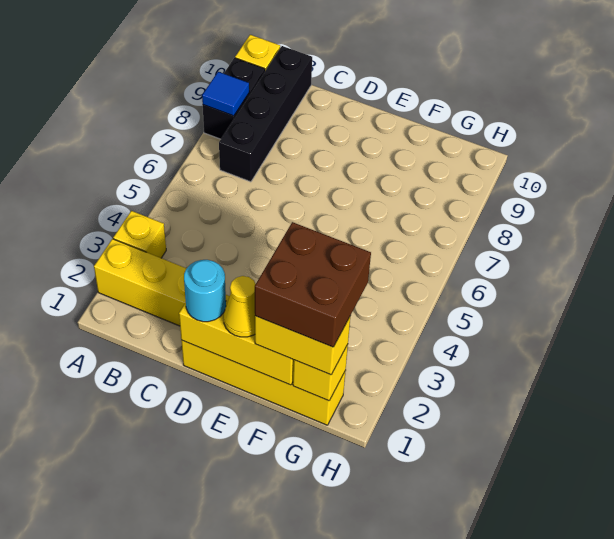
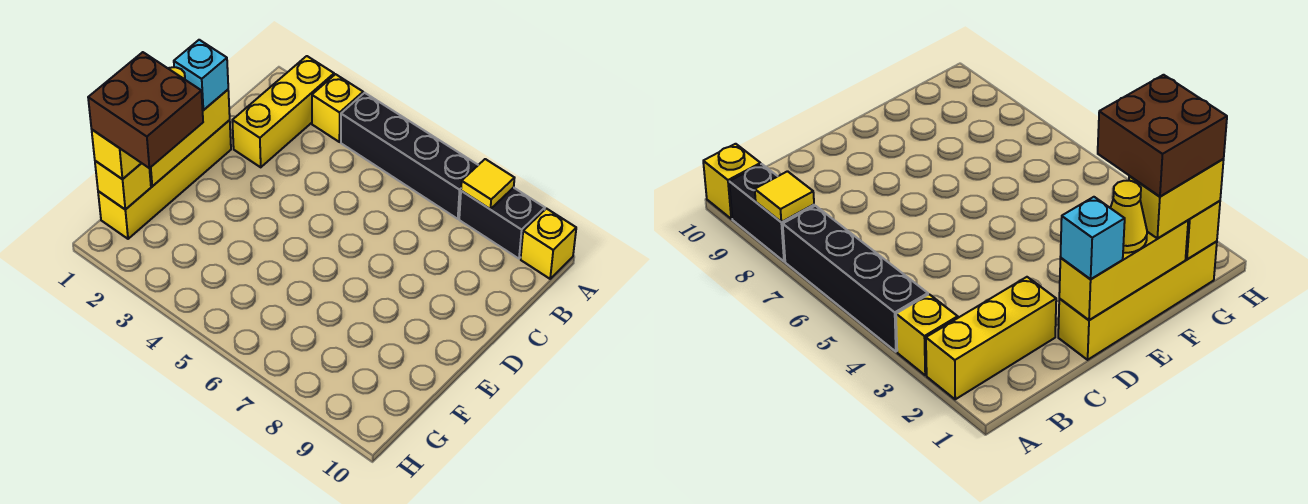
blue tile A8 level 2 -> yellow tile A8 level 2
black brick B7:B10 level 1 -> black brick A4:A7 level 1
cyan round brick D1 level 3 -> cyan brick D1 level 3

